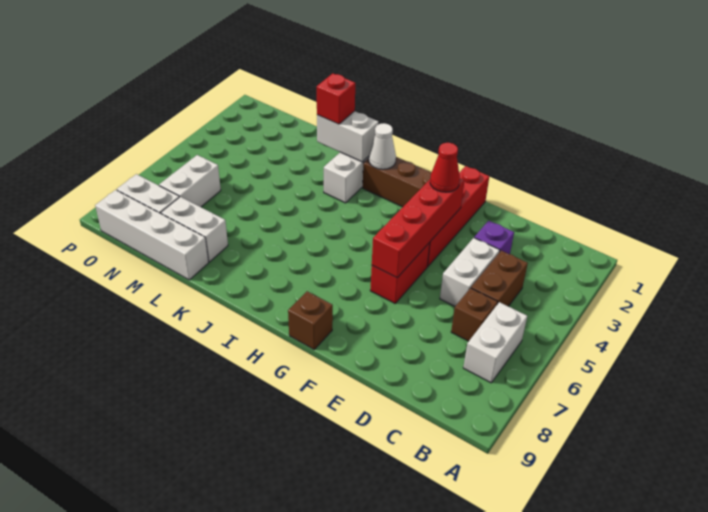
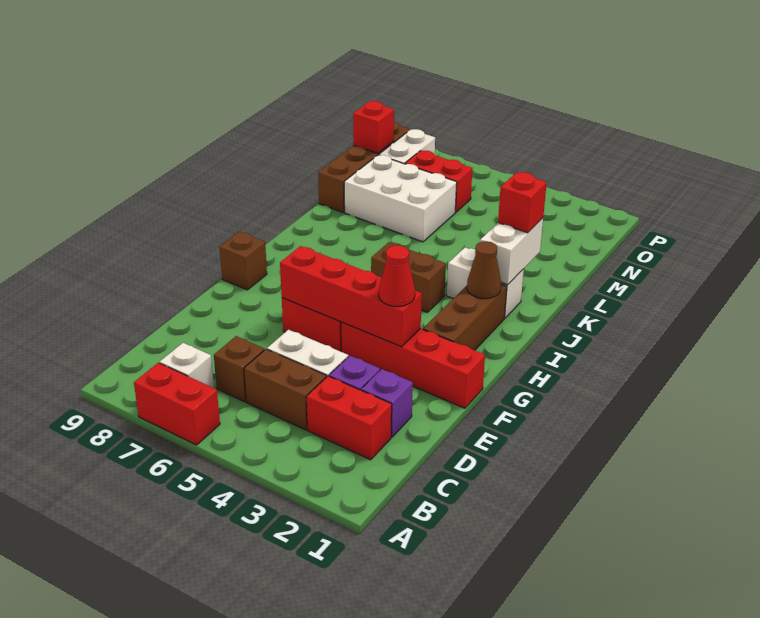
none -> red brick A6:A7 level 1
white brick B6:B7 level 1 -> white brick B7 level 1
none -> red brick C2:C3 level 1
none -> purple brick D2 level 1
white cone I2 level 2 -> brown cone I2 level 2
none -> brown brick I4:I5 level 1
white brick L8:M8 level 1 -> white brick L6:M8 level 1
white brick L9:O9 level 1 -> brown brick L9:O9 level 1
white brick N6:N7 level 1 -> red brick N6:N7 level 1
none -> red brick N9 level 2

